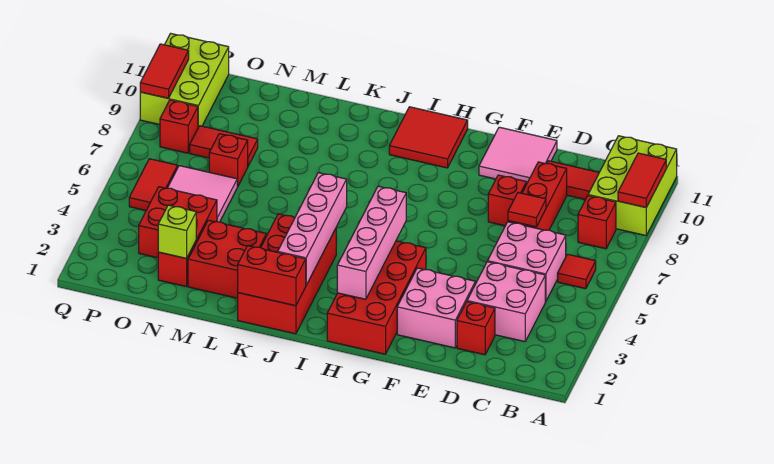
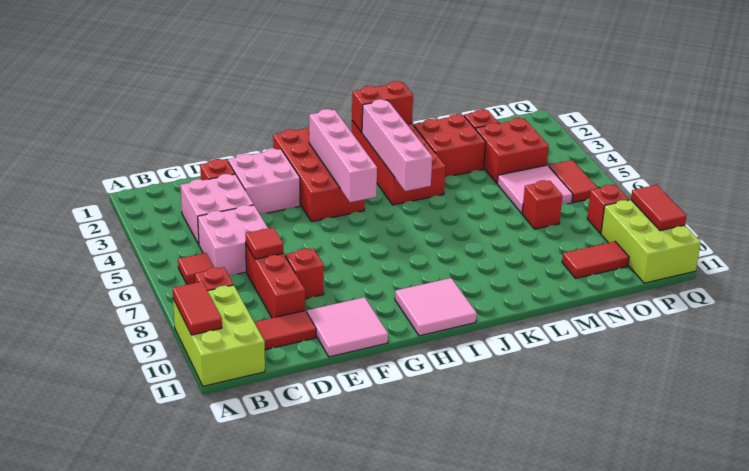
red tile H10:I11 level 1 -> pink tile H10:I11 level 1
lime brick N2 level 2 -> none
red tile N8:O8 level 1 -> red tile N10:O10 level 1

